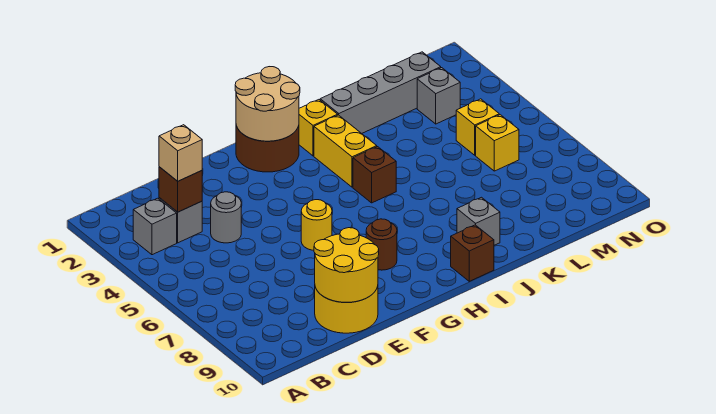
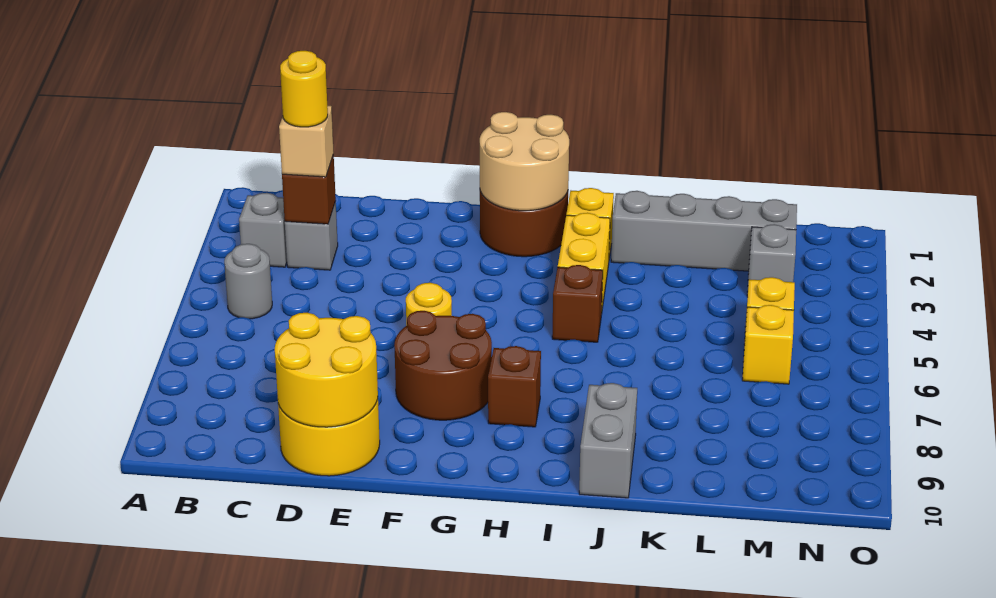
none -> yellow round brick C3 level 4
grey round brick D4 level 1 -> grey round brick B5 level 1
brown round brick G8 level 1 -> brown round brick F7:G8 level 1
brown brick I10 level 1 -> brown brick H8 level 1
grey brick J9 level 1 -> grey brick J9:J10 level 1

